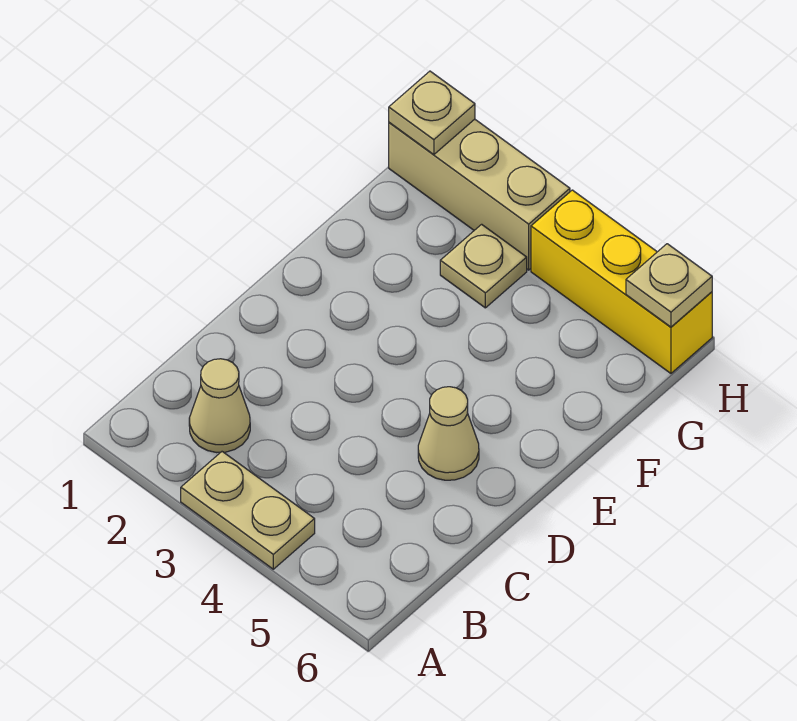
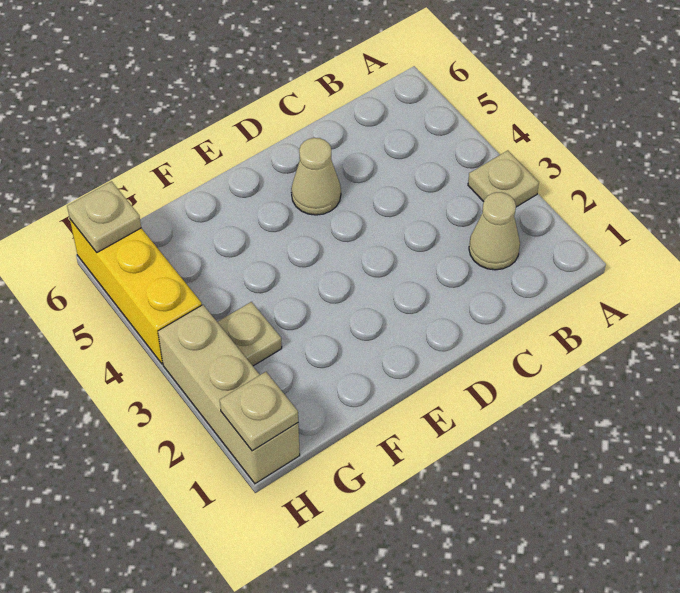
tan plate A3:A4 level 1 -> tan plate A3 level 1

